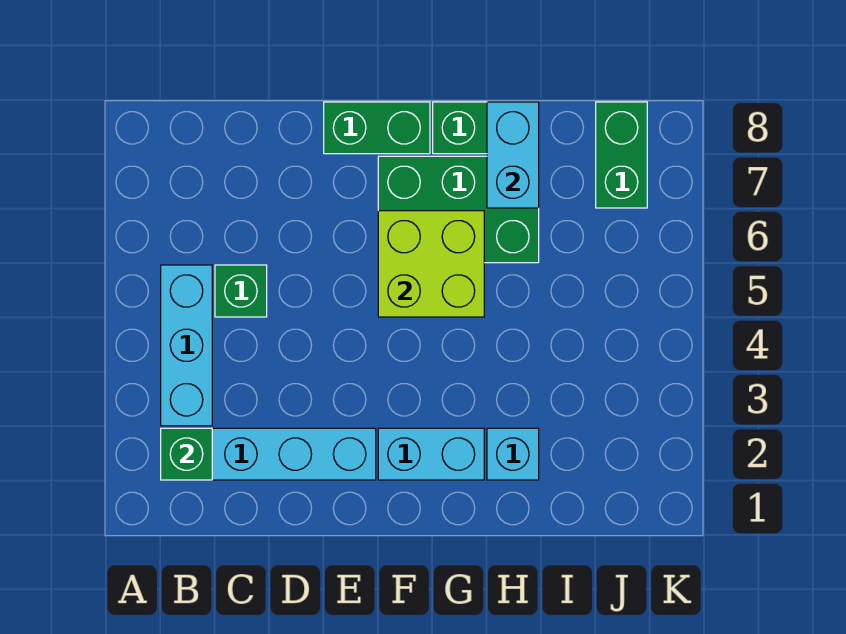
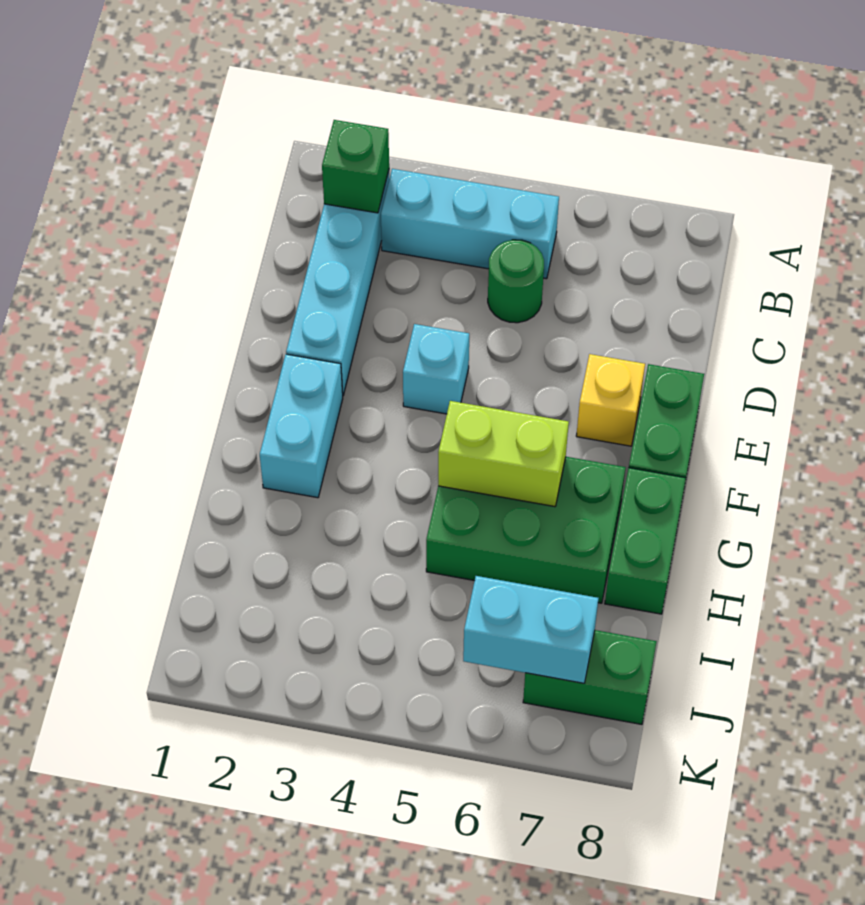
green brick C5 level 1 -> green round brick C5 level 1
none -> yellow brick E7 level 1
lime brick F5:G6 level 2 -> lime brick G5:G6 level 2
green brick F6:H7 level 1 -> green brick G5:H7 level 1
cyan brick H2 level 1 -> cyan brick E4 level 1
cyan brick H7:H8 level 2 -> cyan brick J6:J7 level 2

